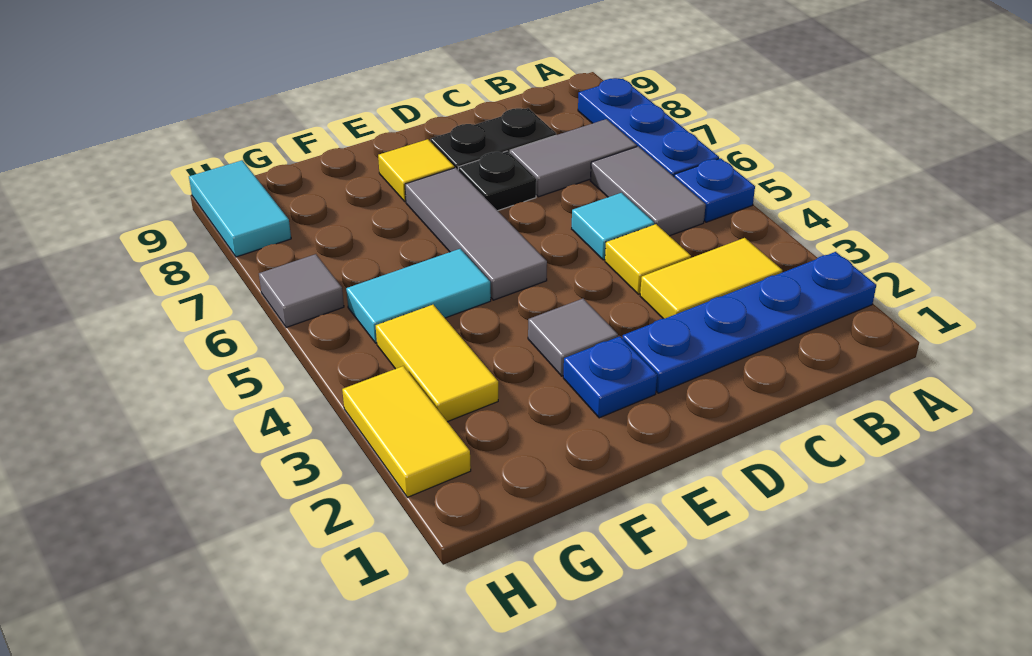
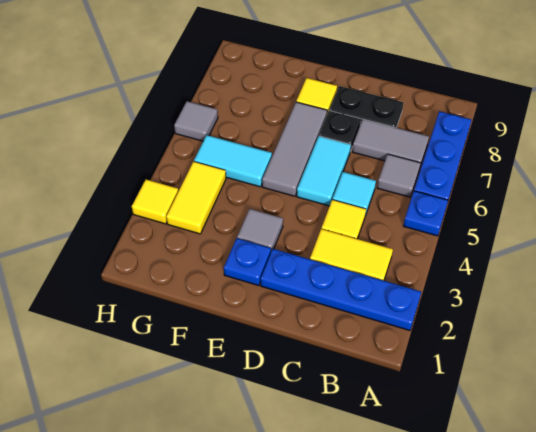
grey tile B5:B6 level 1 -> grey tile B6 level 1
yellow tile H2:H3 level 1 -> yellow tile H3 level 1
cyan tile H8:H9 level 1 -> cyan tile D5:D6 level 1

